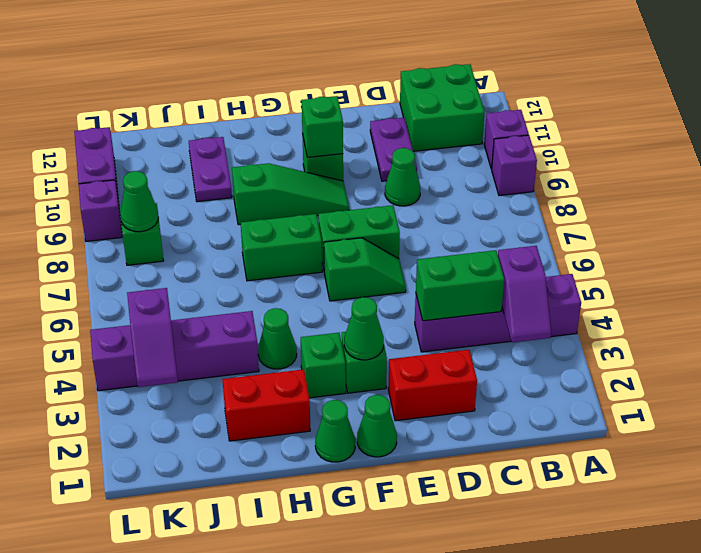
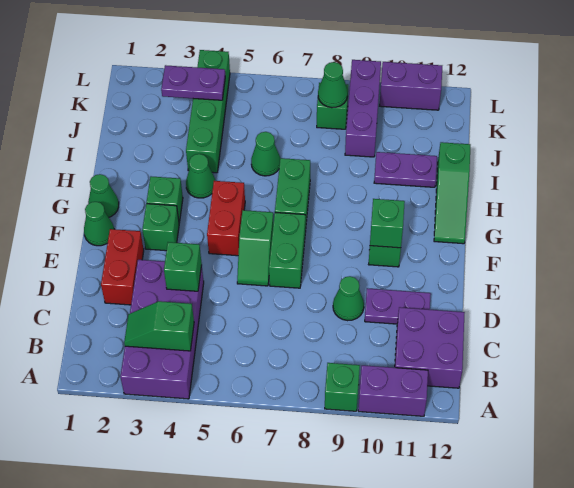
purple brick A4:D4 level 1 -> purple brick A3:D4 level 1
purple brick A9 level 1 -> green brick A9 level 1
purple brick A10 level 1 -> purple brick A10:A11 level 1
purple slope B3:B4 level 2 top 4 -> green slope B3:B4 level 2 top 4
green brick B11:C12 level 1 -> purple brick B11:C12 level 1
green brick C4:D4 level 2 -> green brick D4 level 2
green cone F3 level 2 -> green cone I6 level 1
green slope F9:H9 level 1 top H -> green slope G12:I12 level 1 top I
red brick H2:I2 level 1 -> red brick F5:G5 level 1
purple brick I4:L4 level 1 -> green brick I4:L4 level 1
purple slope K3:K4 level 2 top 4 -> purple plate K3:K4 level 2
purple brick L9 level 1 -> purple brick J9:L9 level 1

